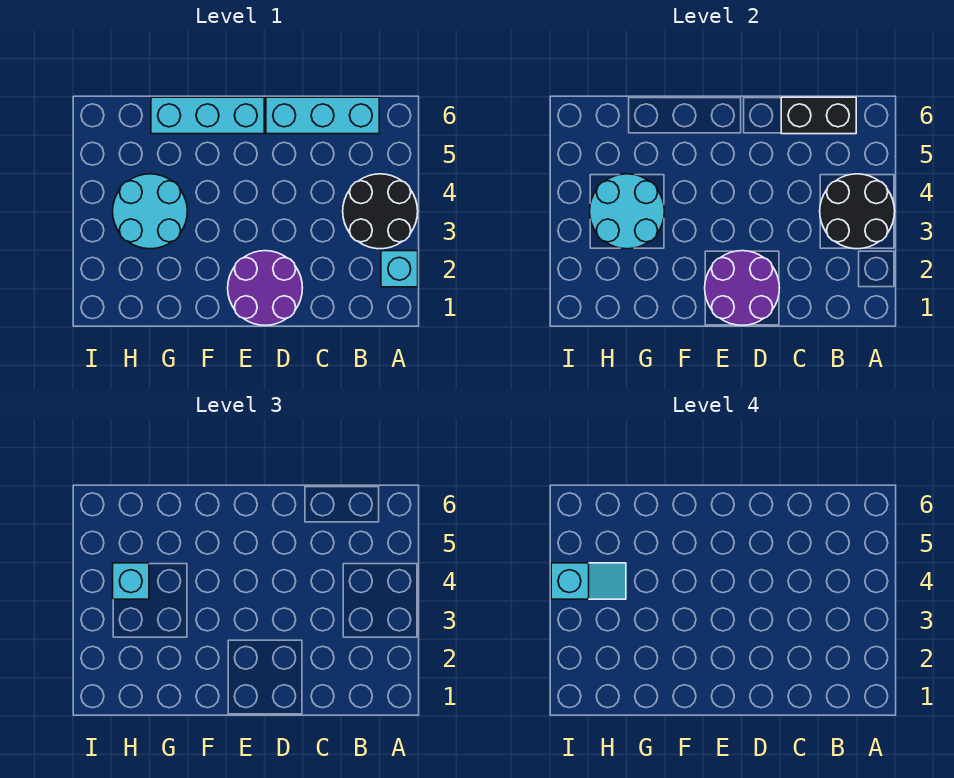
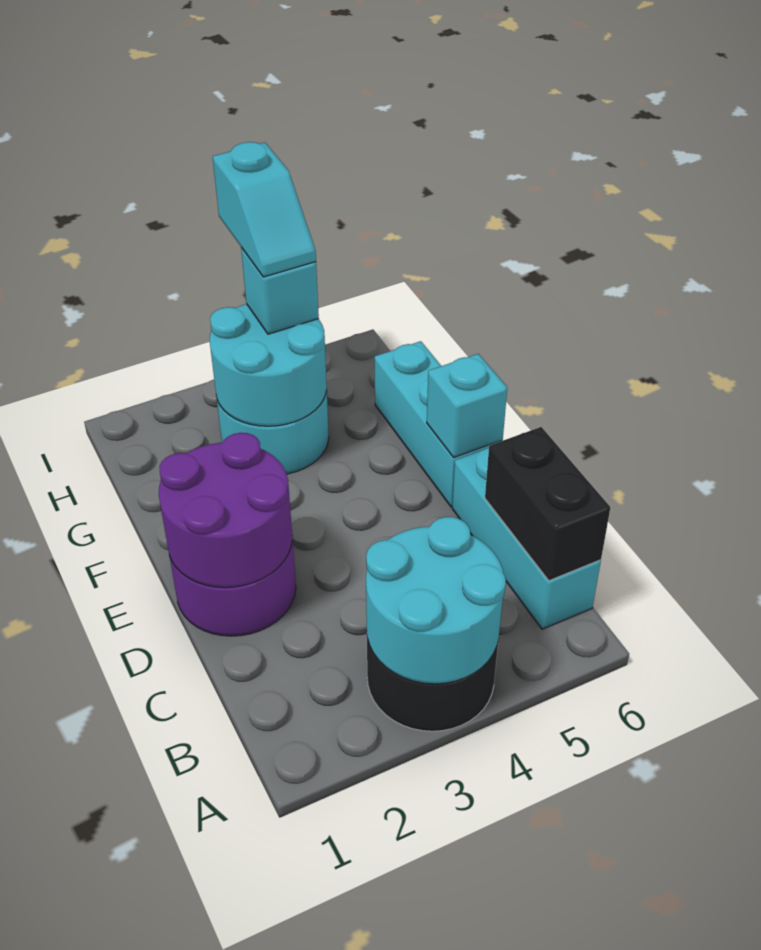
cyan brick A2 level 1 -> cyan brick E6 level 2
black round brick A3:B4 level 2 -> cyan round brick A3:B4 level 2

